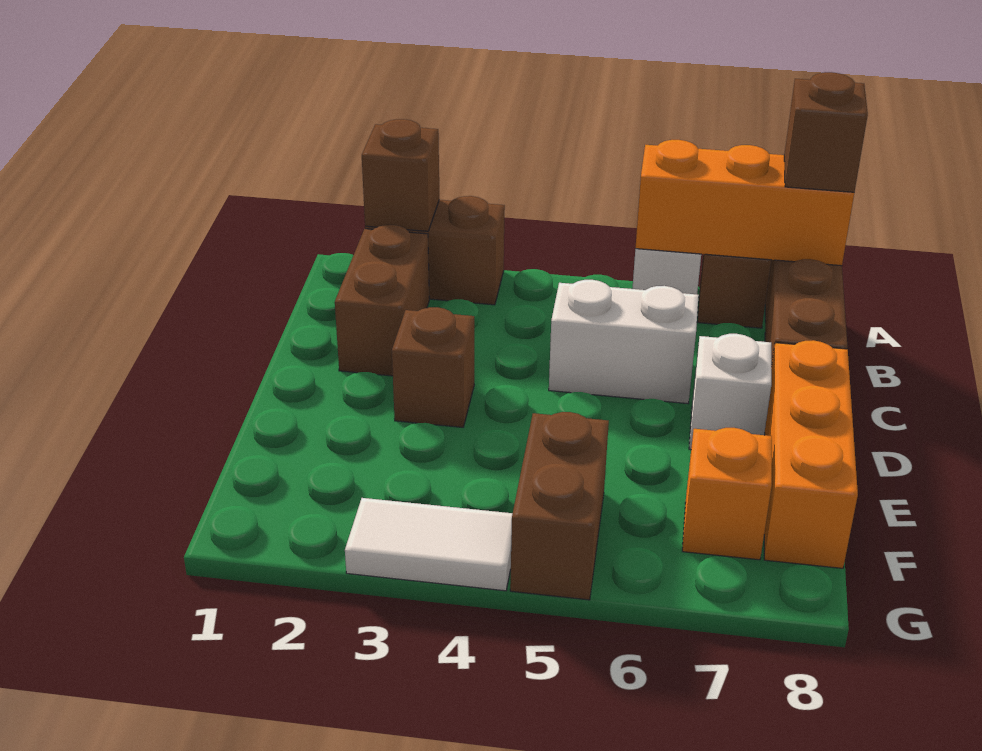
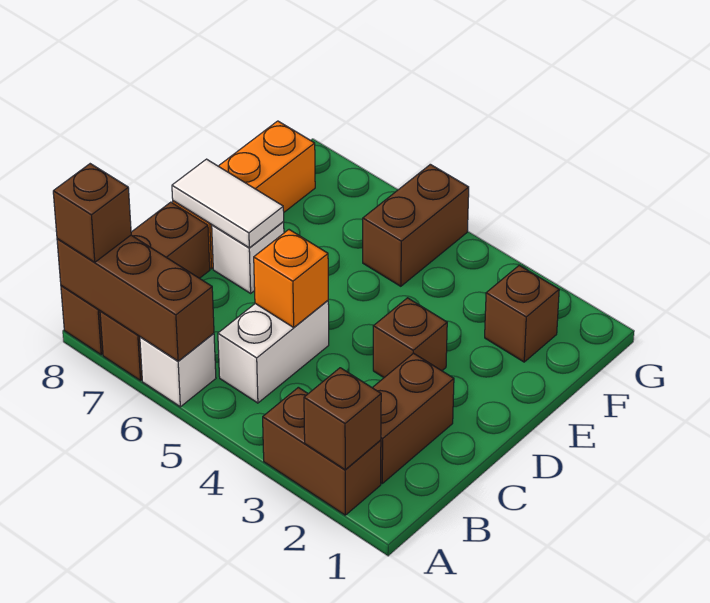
orange brick A6:A8 level 2 -> brown brick A6:A8 level 2
white brick C5:C6 level 1 -> white brick B5:C5 level 1
none -> brown brick F2 level 1
orange brick F7 level 1 -> orange brick C5 level 2
white tile G3:G4 level 1 -> white tile D7:D8 level 2

